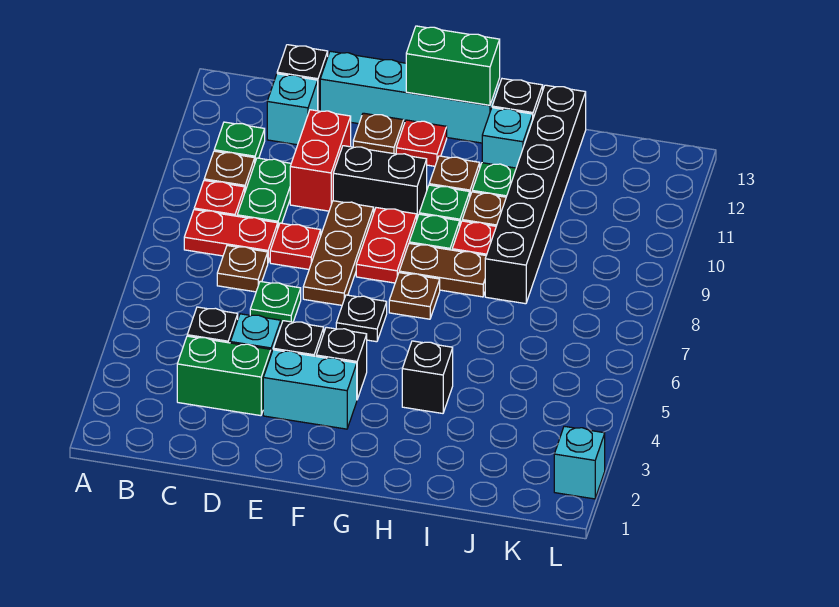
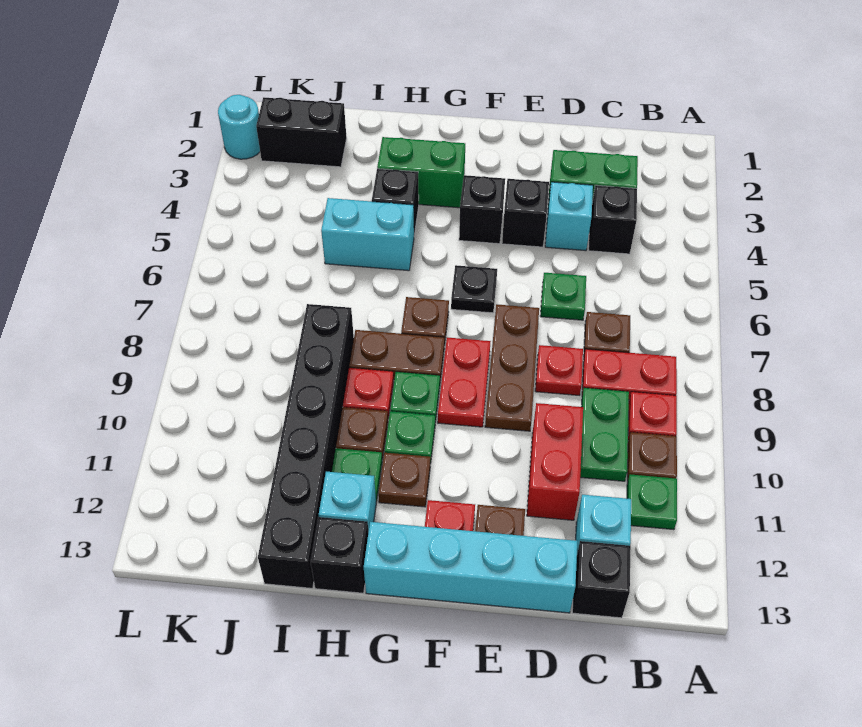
cyan brick E3:F3 level 1 -> cyan brick H5:I5 level 1
black brick E10:F10 level 1 -> black brick J2:K2 level 1
green brick F13:G13 level 2 -> green brick G3:H3 level 1
cyan brick L2 level 1 -> cyan round brick L2 level 1

